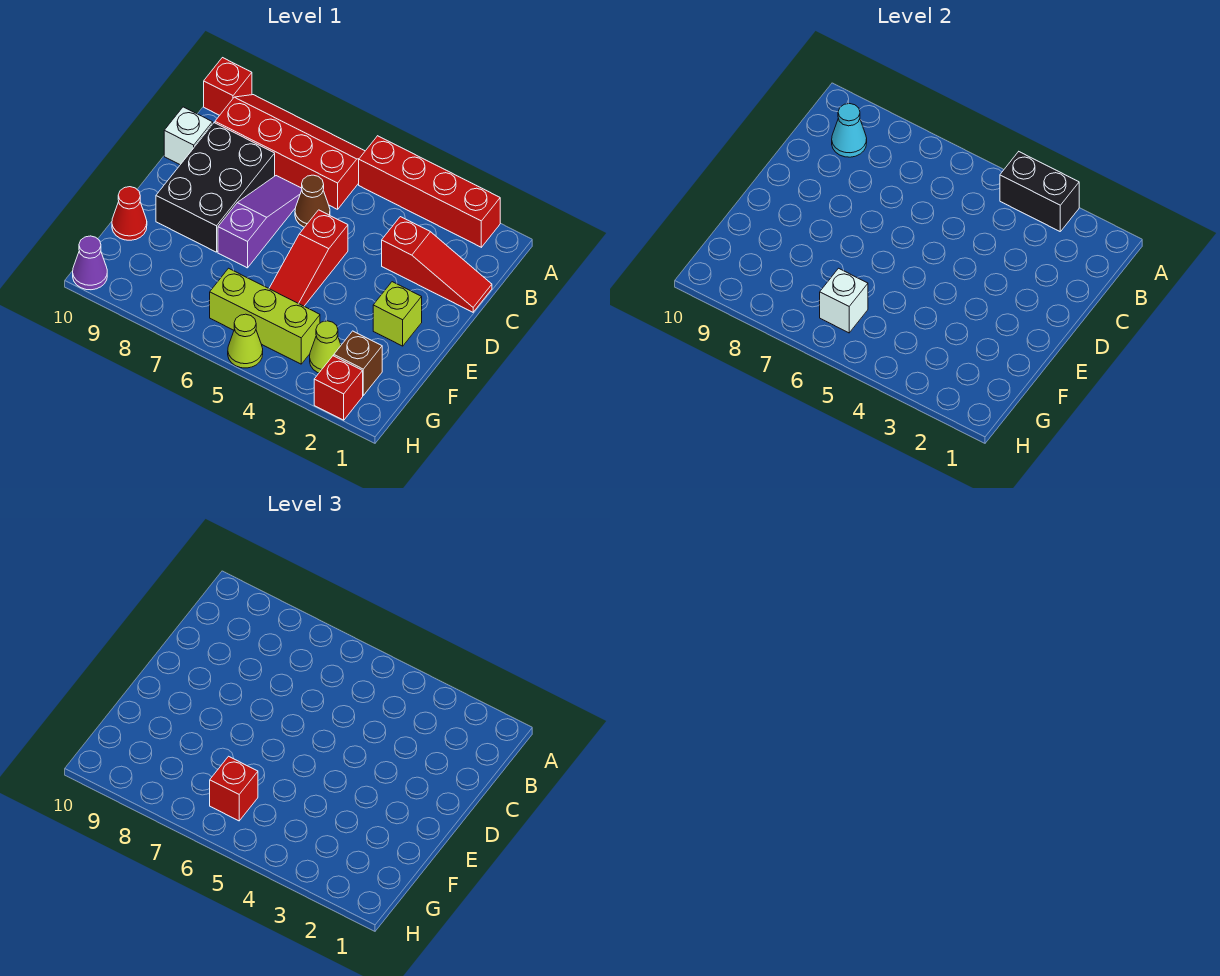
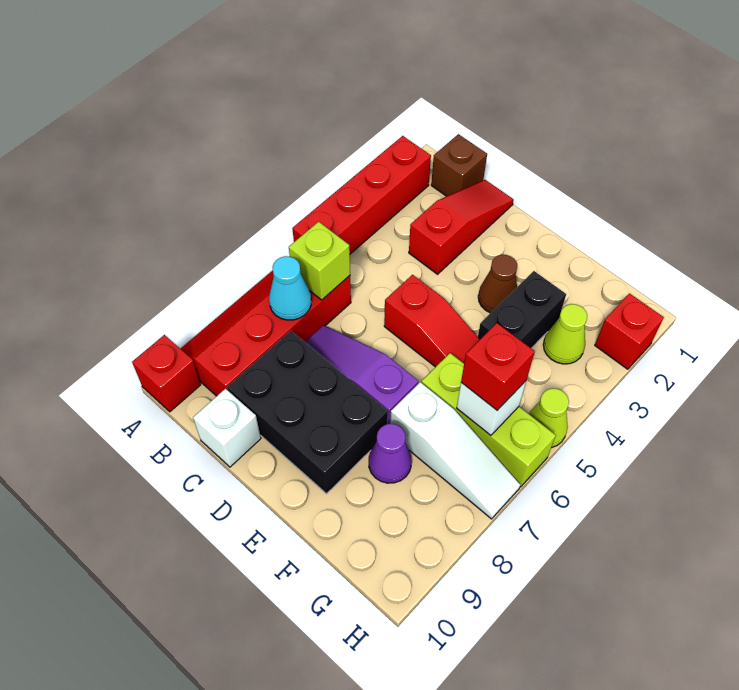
black brick A3:A4 level 2 -> black brick F3:F4 level 1
cyan cone B9 level 2 -> cyan cone B7 level 2
brown cone C6 level 1 -> brown cone E3 level 1
lime brick E2 level 1 -> lime brick B6 level 2
none -> white slope F7:H7 level 1 top F
red cone F10 level 1 -> none
brown brick G2 level 1 -> brown brick B1 level 1
lime brick G4:G6 level 1 -> lime brick F6:H6 level 1
purple cone H10 level 1 -> purple cone F8 level 1

